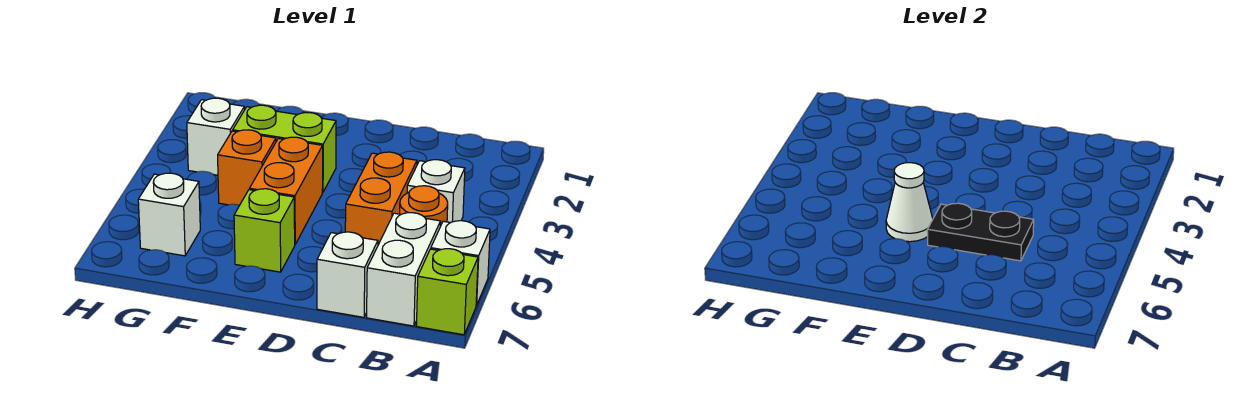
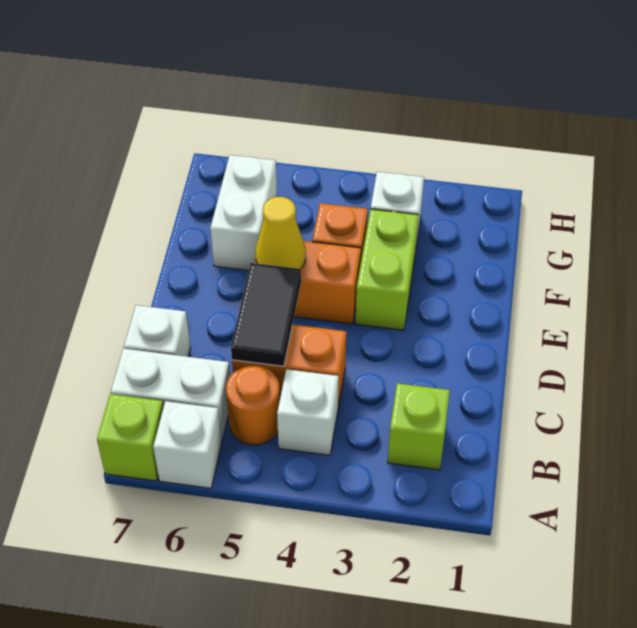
black plate C5:D5 level 2 -> black tile C5:D5 level 2
white cone E5 level 2 -> yellow cone E5 level 2
lime brick E6 level 1 -> lime brick B2 level 1
white brick G6 level 1 -> white brick F6:G6 level 1

